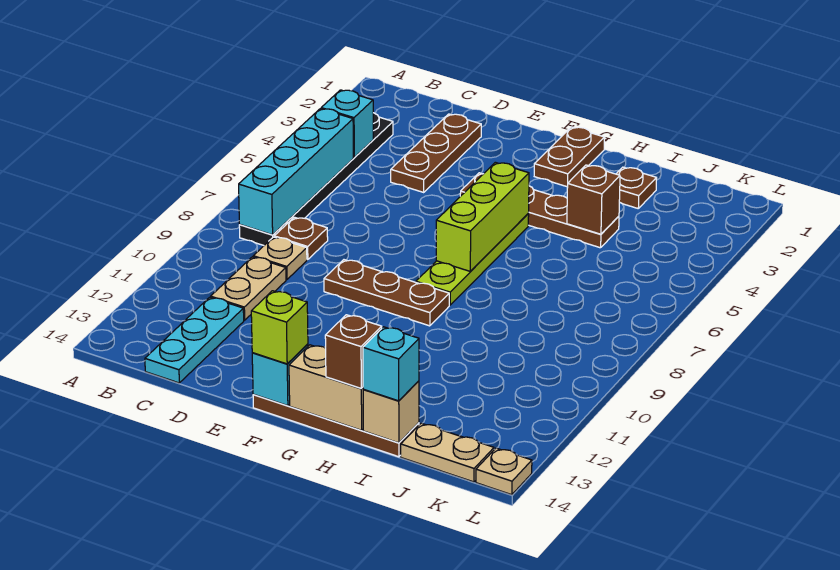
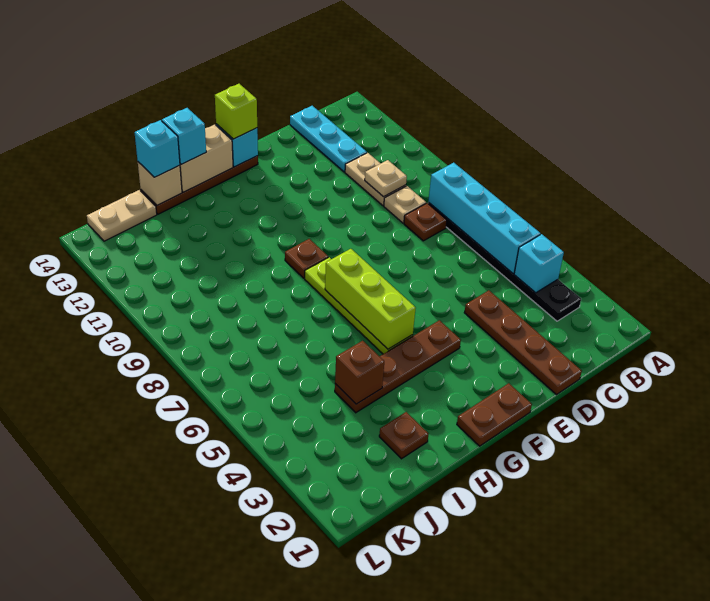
brown plate D2:D4 level 1 -> brown plate D1:D4 level 1
brown plate E9:G9 level 1 -> brown plate G9 level 1
brown plate G1:G2 level 1 -> brown plate F1:G1 level 1
brown brick H14 level 3 -> cyan brick H14 level 3
tan plate L14 level 1 -> tan plate C10 level 2

